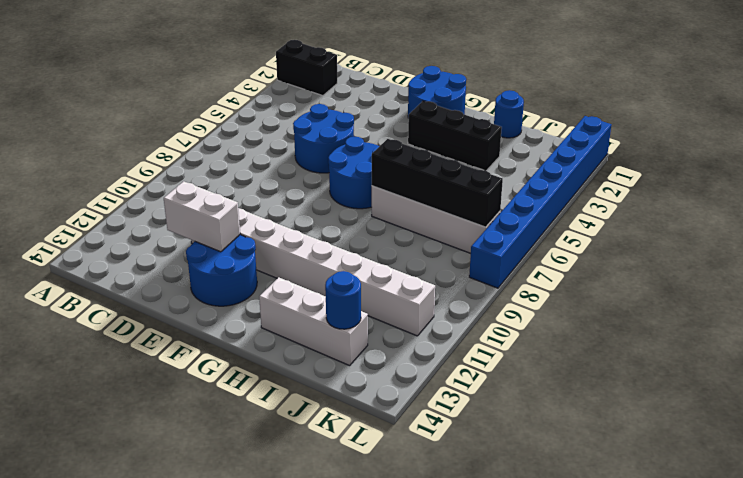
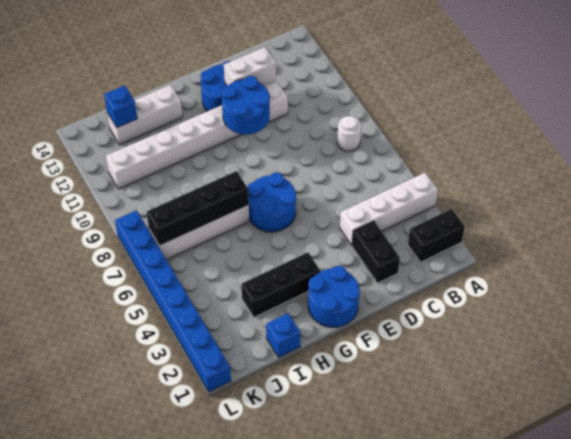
none -> white brick A4:D4 level 1
none -> white round brick B8 level 1
none -> black brick D2:D3 level 1
blue round brick D5:E6 level 1 -> blue round brick E10:F11 level 2
blue round brick I1 level 1 -> blue brick I1 level 1
blue round brick J13 level 2 -> blue brick J13 level 2

